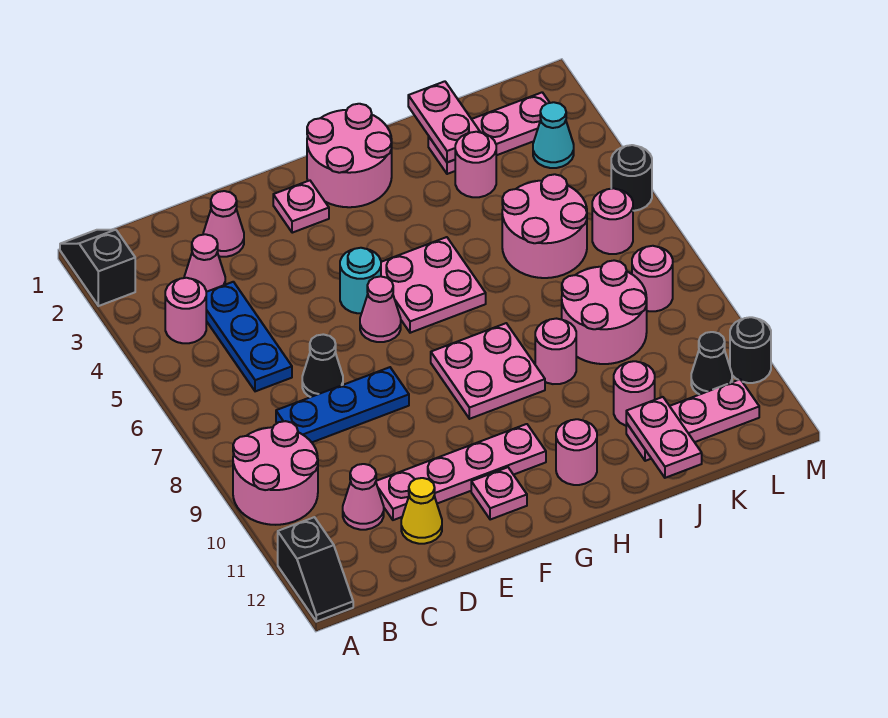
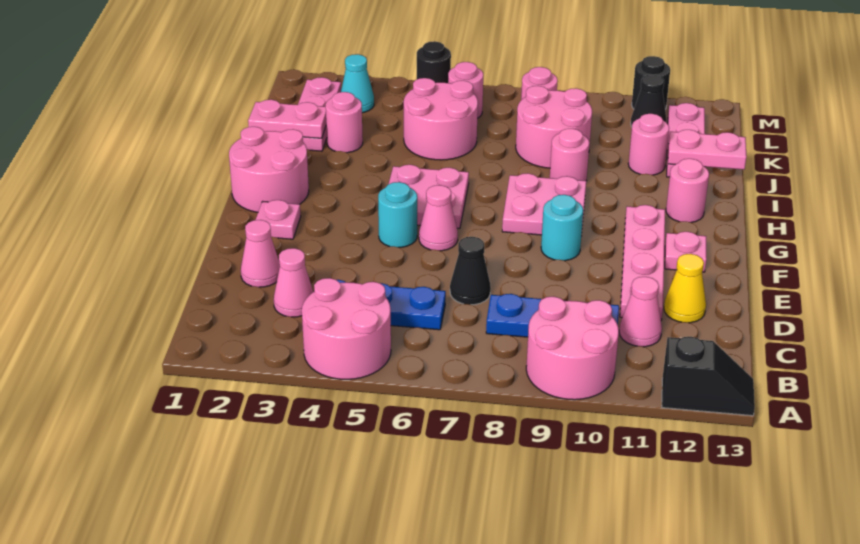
black slope A1:A2 level 1 top 2 -> none
pink round brick B4 level 1 -> pink round brick A4:B5 level 1
blue plate C8:E8 level 1 -> blue plate C8:C10 level 1
none -> cyan round brick F9 level 1

